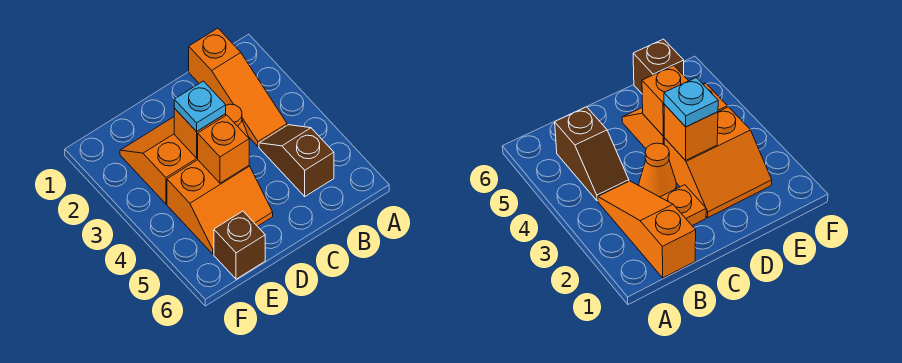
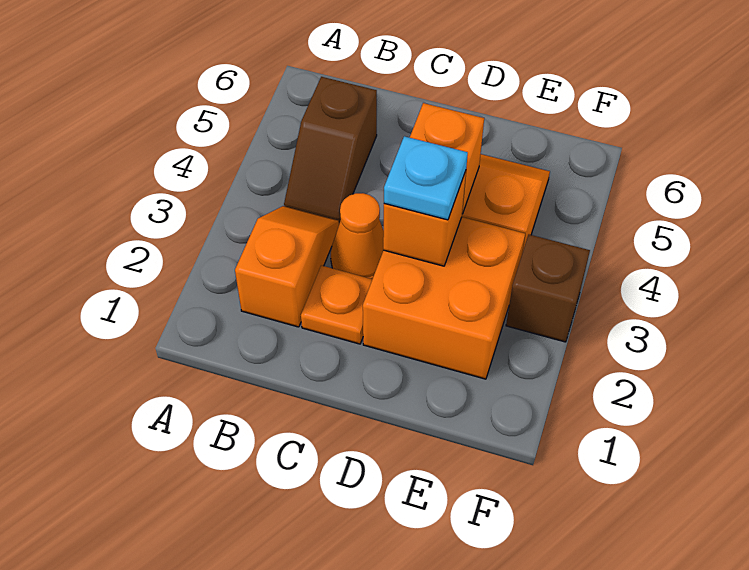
orange slope B1:B3 level 1 top 1 -> orange slope B2:B3 level 1 top 2
orange slope D2:E3 level 1 top 3 -> orange brick D2:E3 level 1
brown brick E6 level 1 -> brown brick F3 level 1

